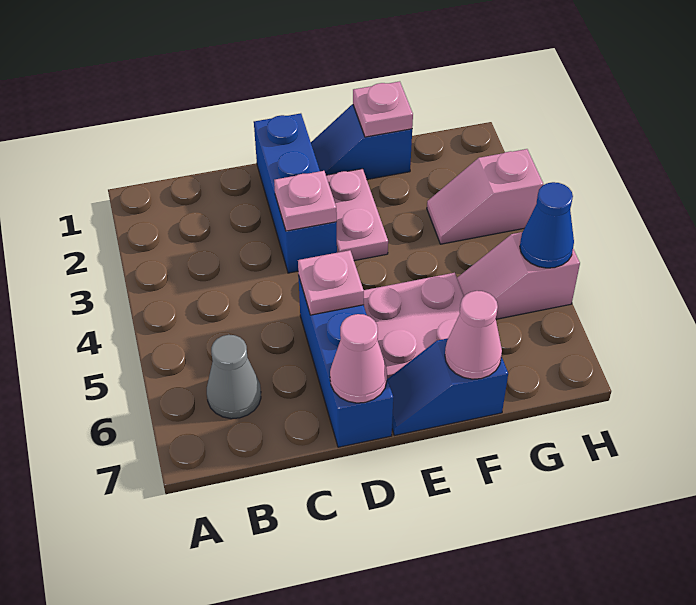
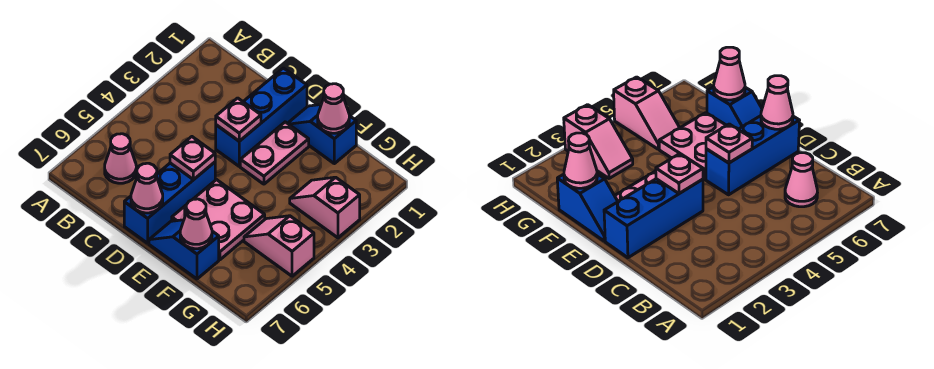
grey cone B6 level 1 -> pink cone B6 level 1
pink plate F1 level 2 -> pink cone F1 level 2
blue cone H5 level 2 -> none

